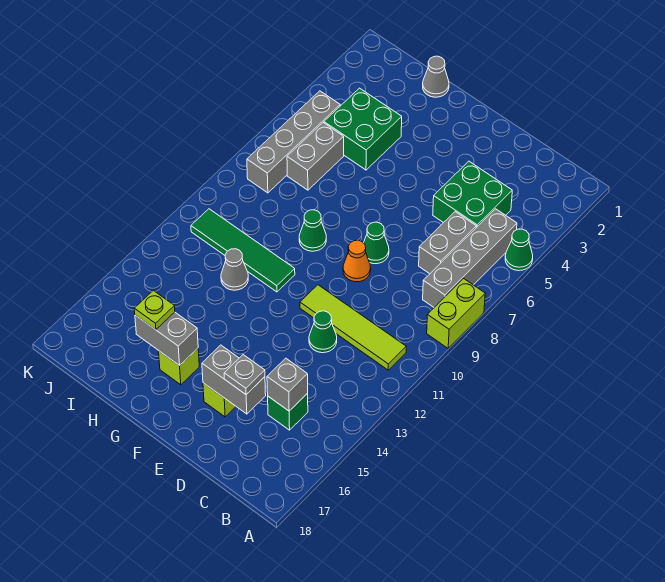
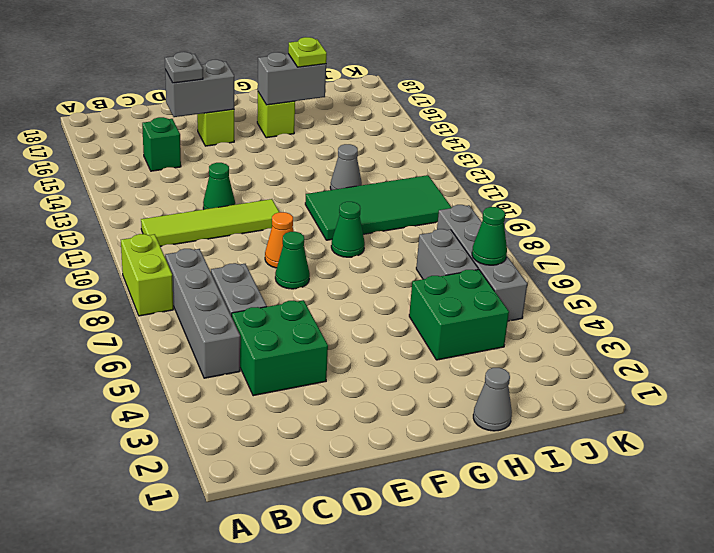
green cone A5 level 1 -> green cone J6 level 2
grey brick C15 level 2 -> none
green tile G11:J11 level 1 -> green tile G10:J11 level 1

